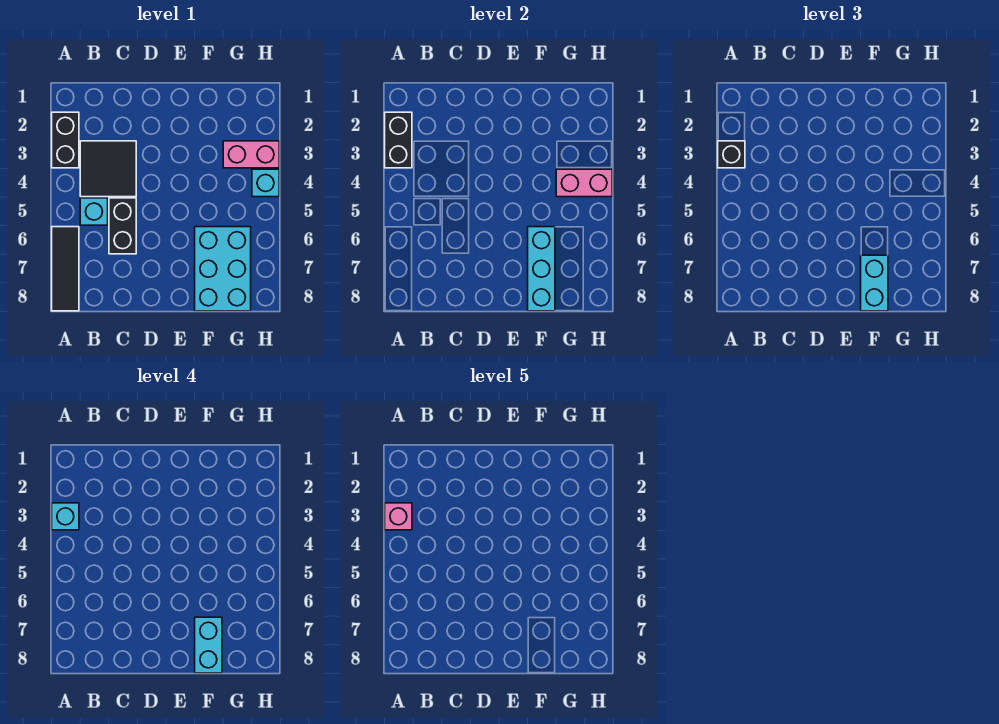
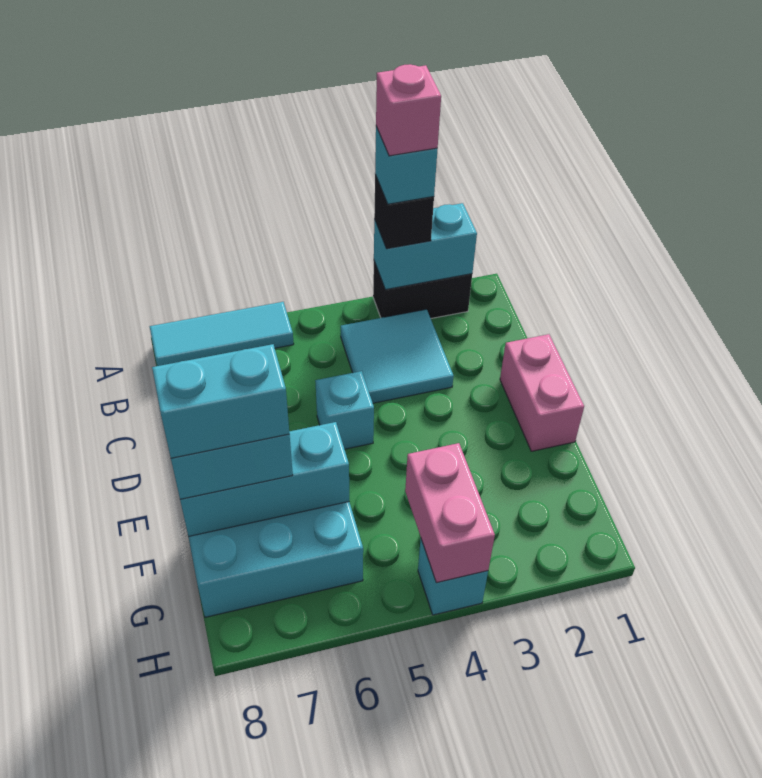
black brick A2:A3 level 2 -> cyan brick A2:A3 level 2
black tile A6:A8 level 1 -> cyan tile A6:A8 level 1
black tile B3:C4 level 1 -> cyan tile B3:C4 level 1
cyan brick B5 level 1 -> cyan brick D5 level 1
black brick C5:C6 level 1 -> none
pink brick G3:H3 level 1 -> pink brick D1:E1 level 1

